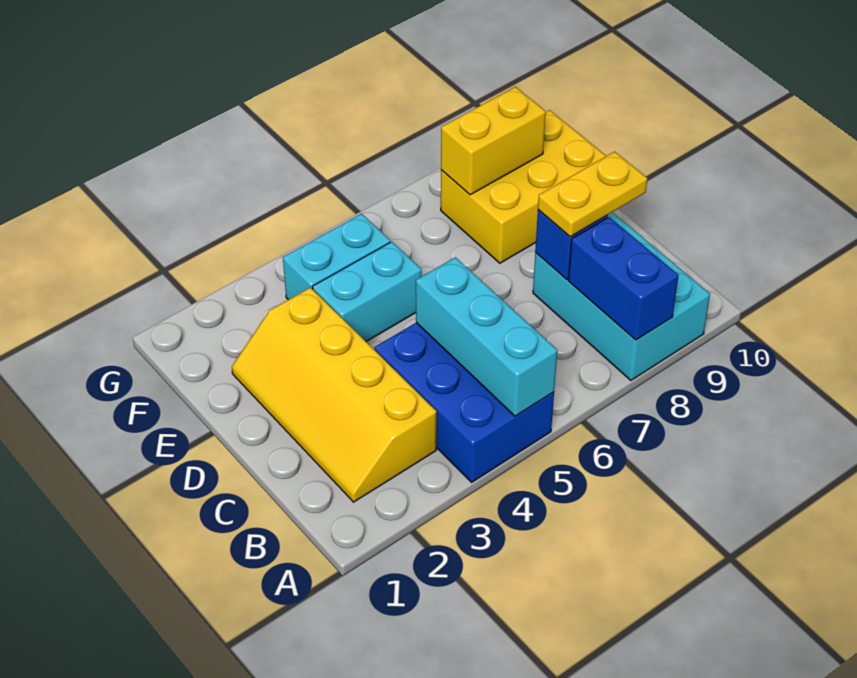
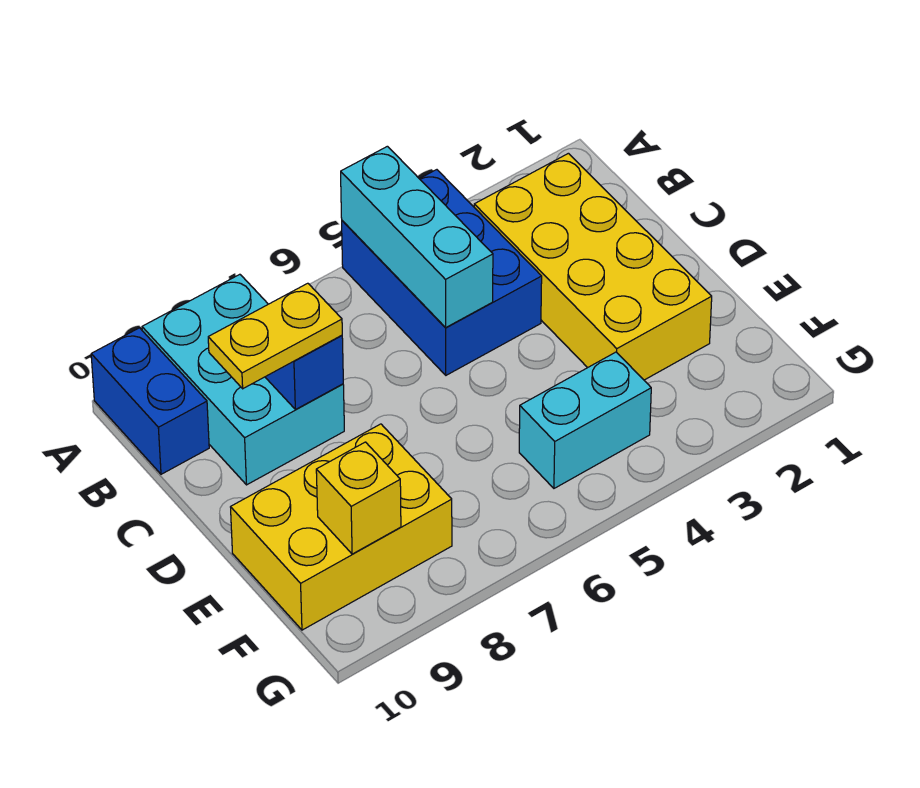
blue brick A8:B8 level 2 -> blue brick A10:B10 level 1
yellow slope B2:E3 level 1 top 3 -> yellow brick B2:E3 level 1
cyan brick E4:E5 level 1 -> none
yellow brick F8:F9 level 2 -> yellow brick F9 level 2

